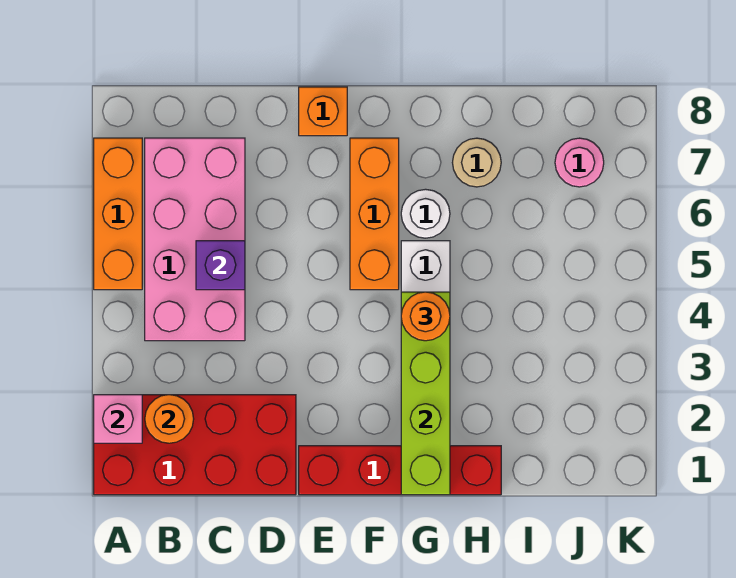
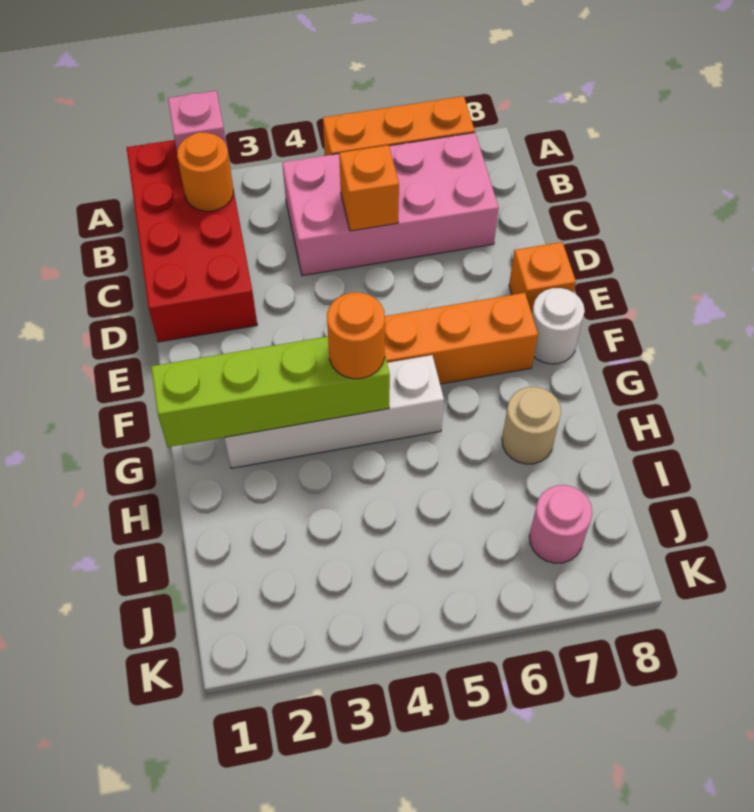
purple brick C5 level 2 -> orange brick C5 level 2
red brick E1:H1 level 1 -> none
white round brick G6 level 1 -> white round brick F8 level 1

